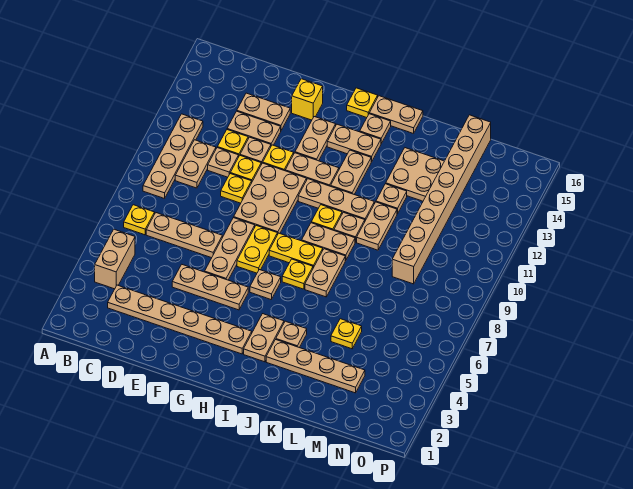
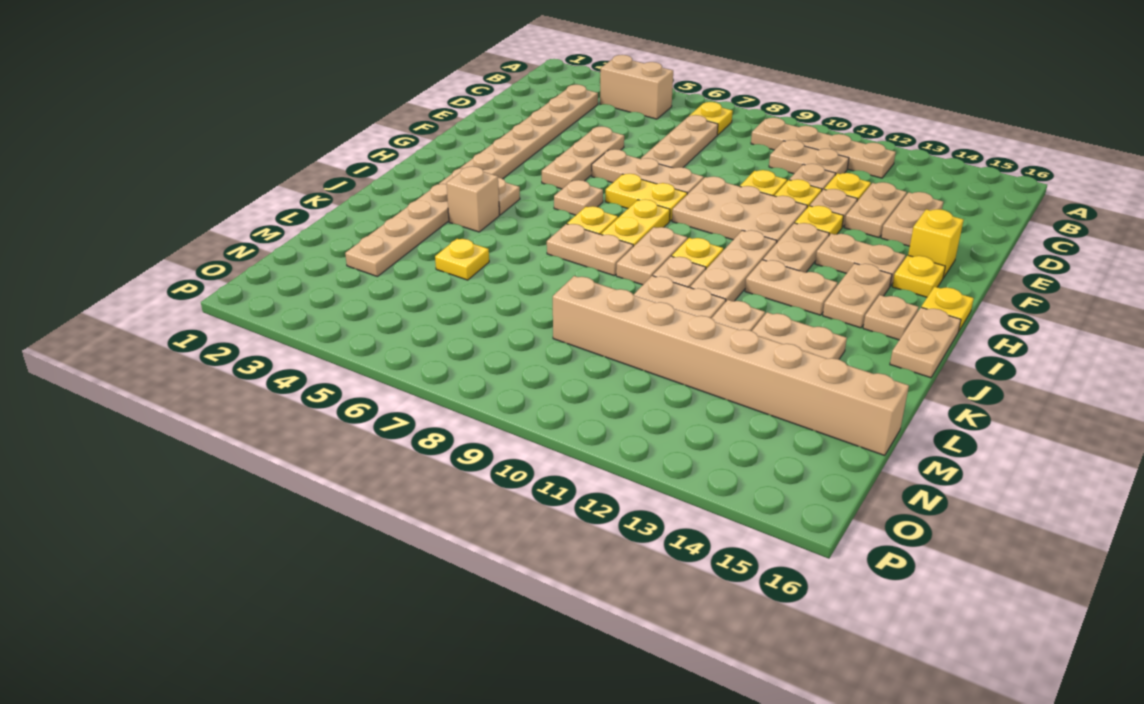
none -> yellow plate G15 level 1
tan plate J4 level 1 -> tan brick J4 level 1

